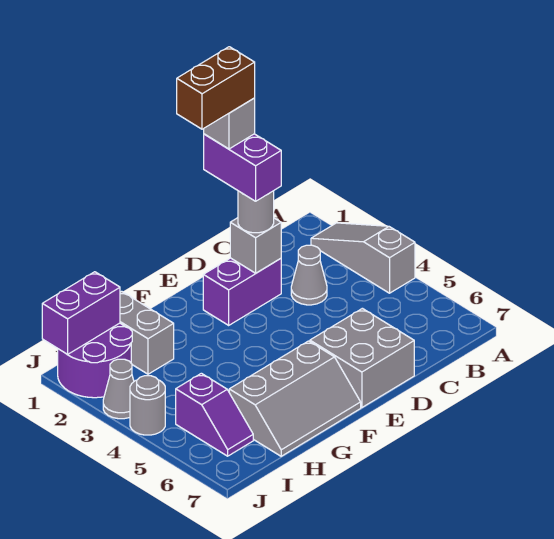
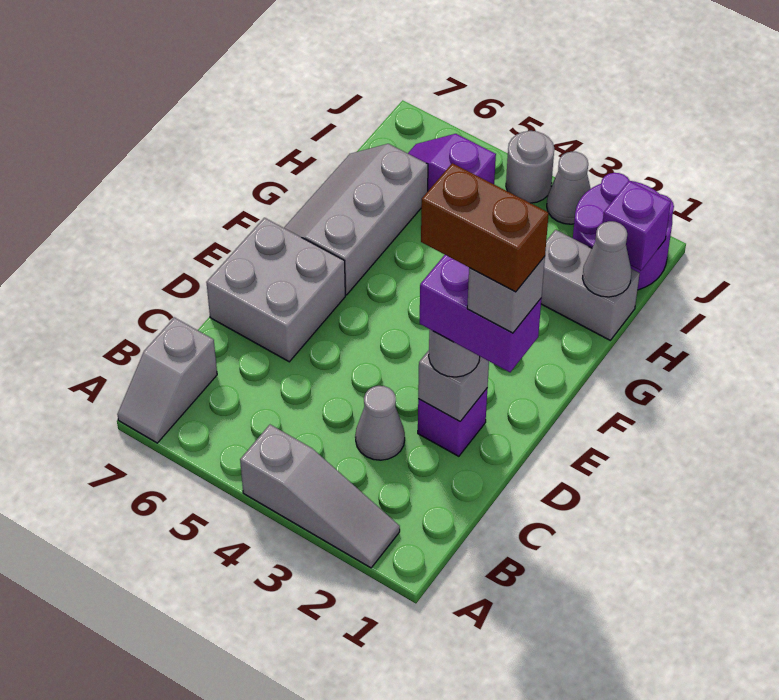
none -> grey slope A7:B7 level 1 top B
brown brick D1:E1 level 6 -> brown brick D1:D2 level 6
purple brick D2:E2 level 1 -> purple brick D2 level 1
none -> grey cone H1 level 2
purple brick I1:J1 level 2 -> purple brick I1 level 2

